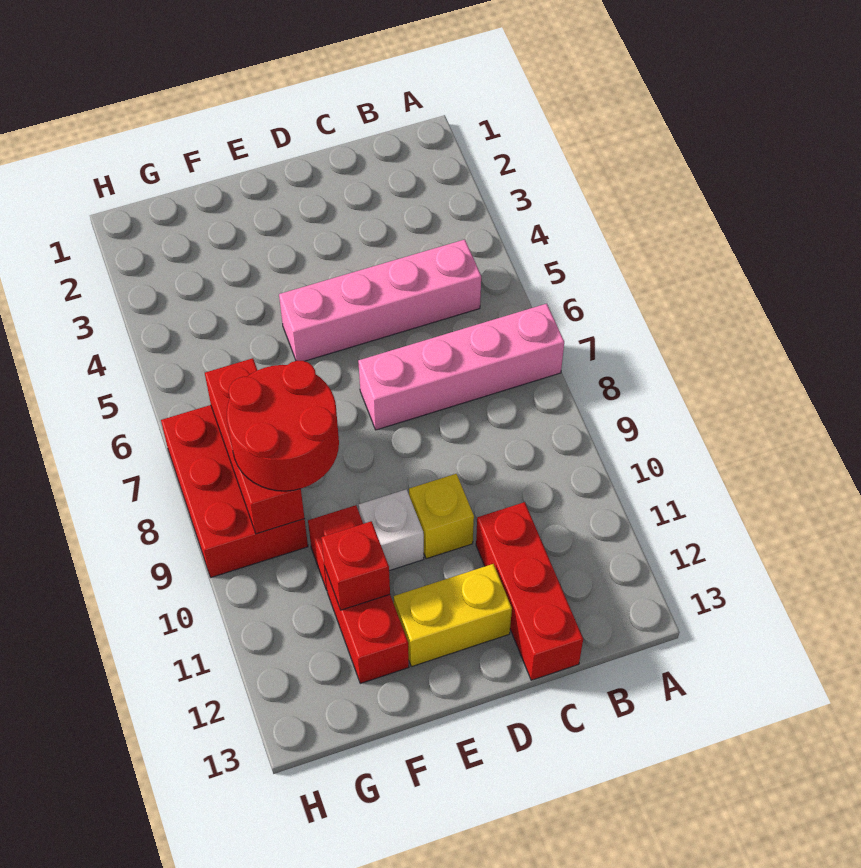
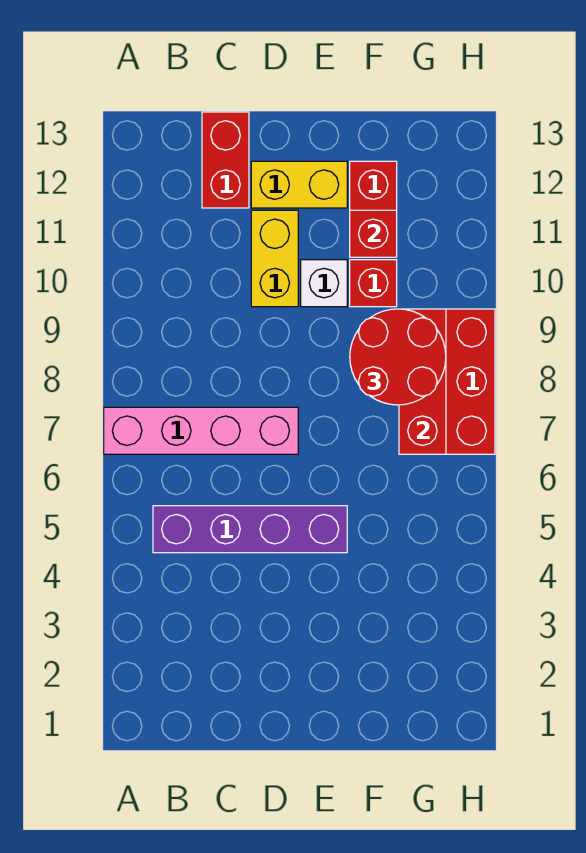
pink brick B5:E5 level 1 -> purple brick B5:E5 level 1
red brick C11:C13 level 1 -> red brick C12:C13 level 1
yellow brick D10 level 1 -> yellow brick D10:D11 level 1

